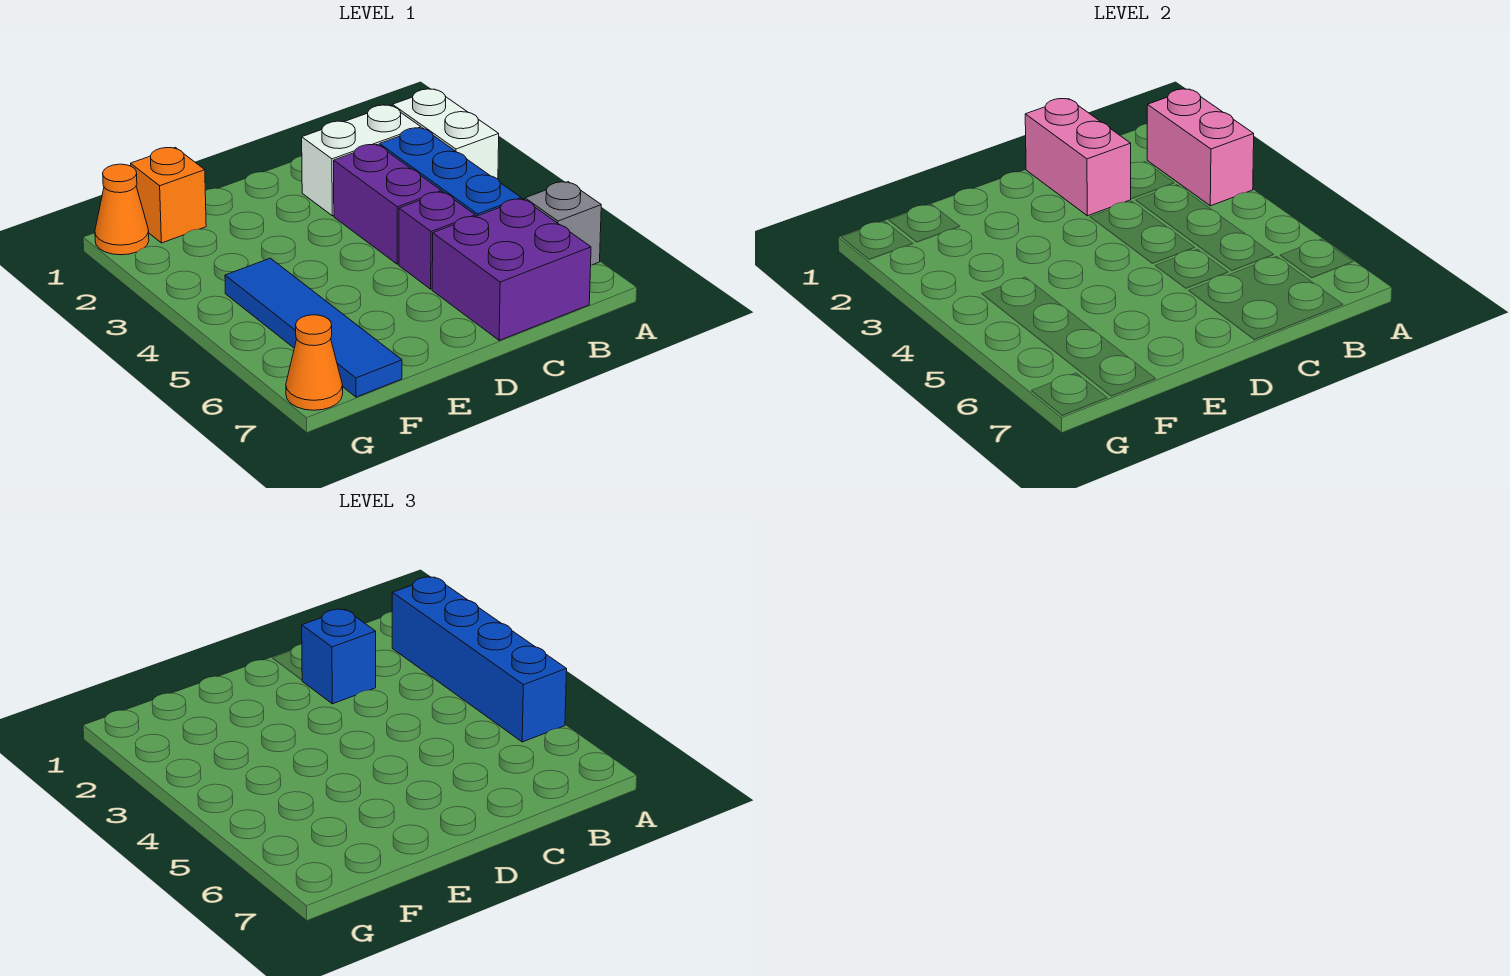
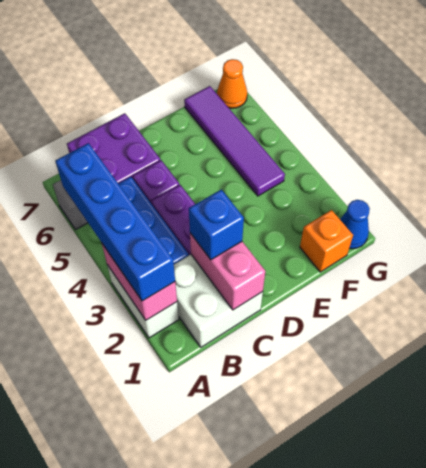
white brick B2:C2 level 1 -> white brick B1:C2 level 1
blue tile F4:F7 level 1 -> purple tile F4:F7 level 1
orange cone G1 level 1 -> blue cone G1 level 1

